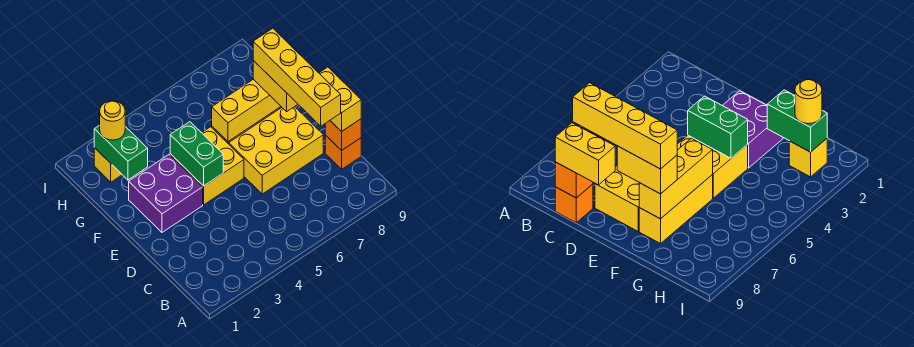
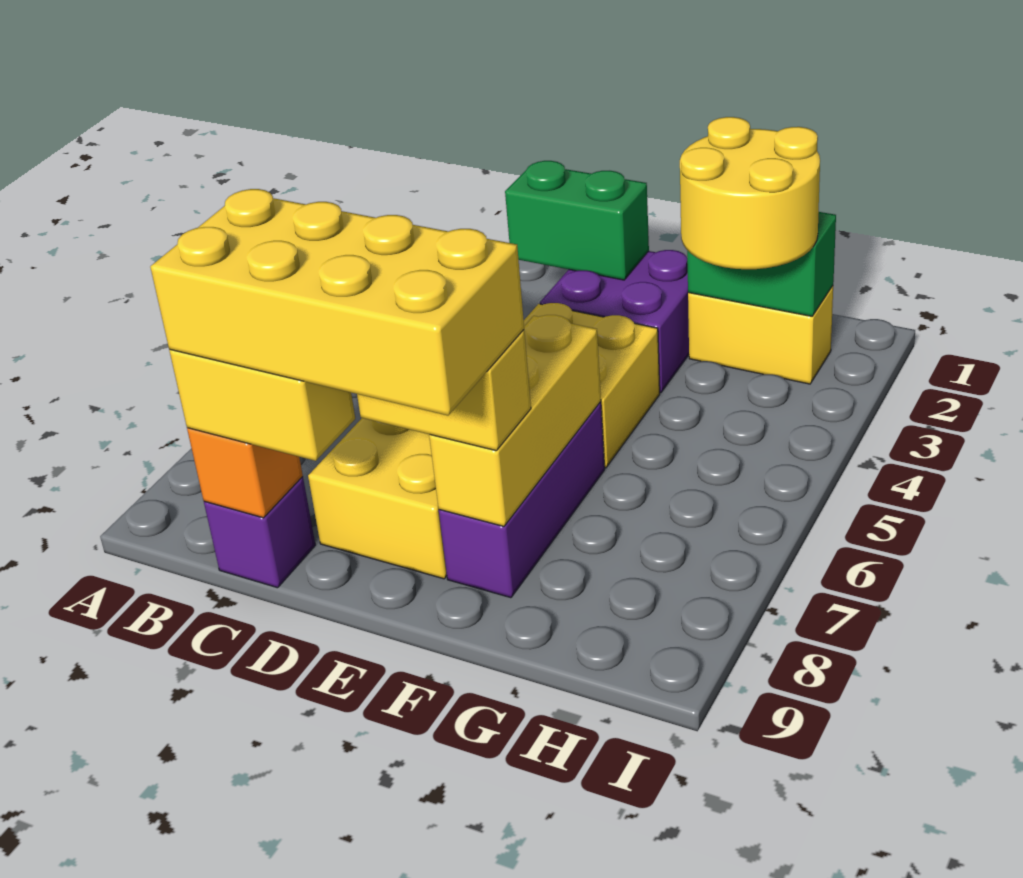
yellow brick C8:F8 level 4 -> yellow brick C8:F9 level 4
orange brick C9 level 1 -> purple brick C9 level 1
green brick E4:F4 level 2 -> green brick D2:E2 level 2
yellow brick F6:F8 level 1 -> purple brick F6:F8 level 1
yellow brick H2 level 1 -> yellow brick G2:H2 level 1
yellow round brick H2 level 3 -> yellow round brick G2:H3 level 3

